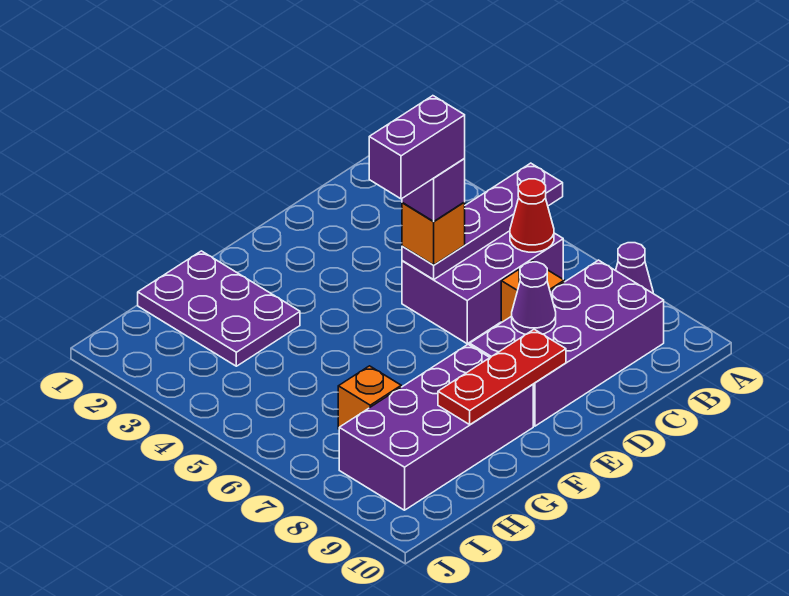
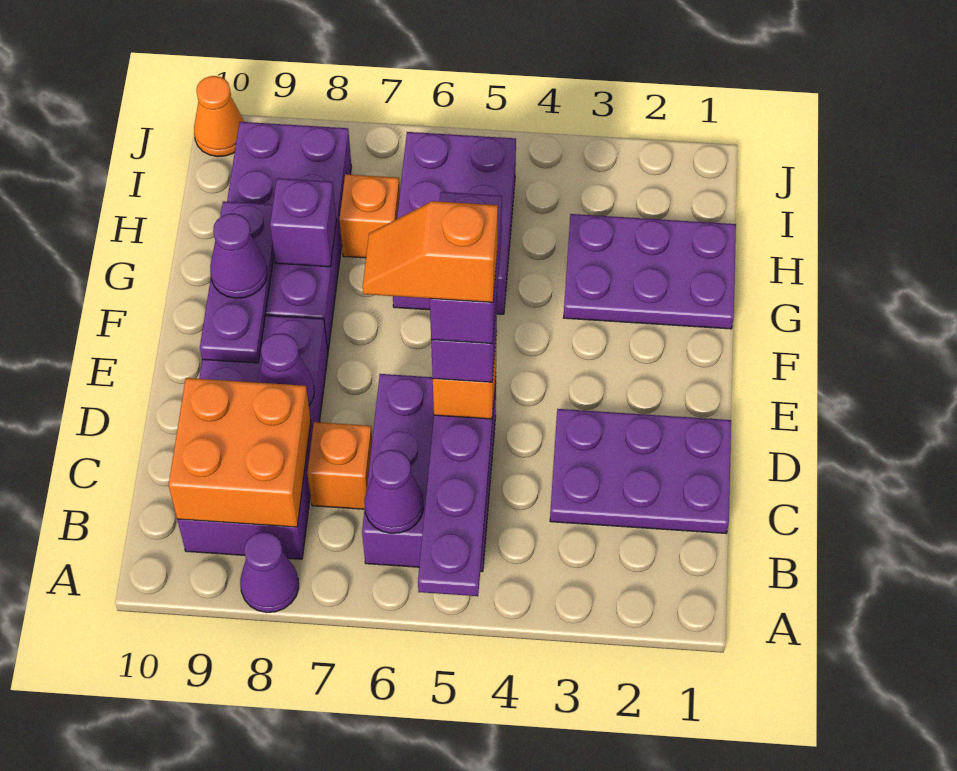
red cone B6 level 2 -> purple cone B6 level 2
none -> orange brick B8:C9 level 2
none -> purple plate C1:D3 level 1
none -> orange slope D5:D6 level 6 top 5
red plate E9:G9 level 2 -> purple plate E9:G9 level 2
none -> purple cone F9 level 3
none -> purple brick G5:I6 level 1
none -> purple brick G8 level 2
none -> orange cone J10 level 1

